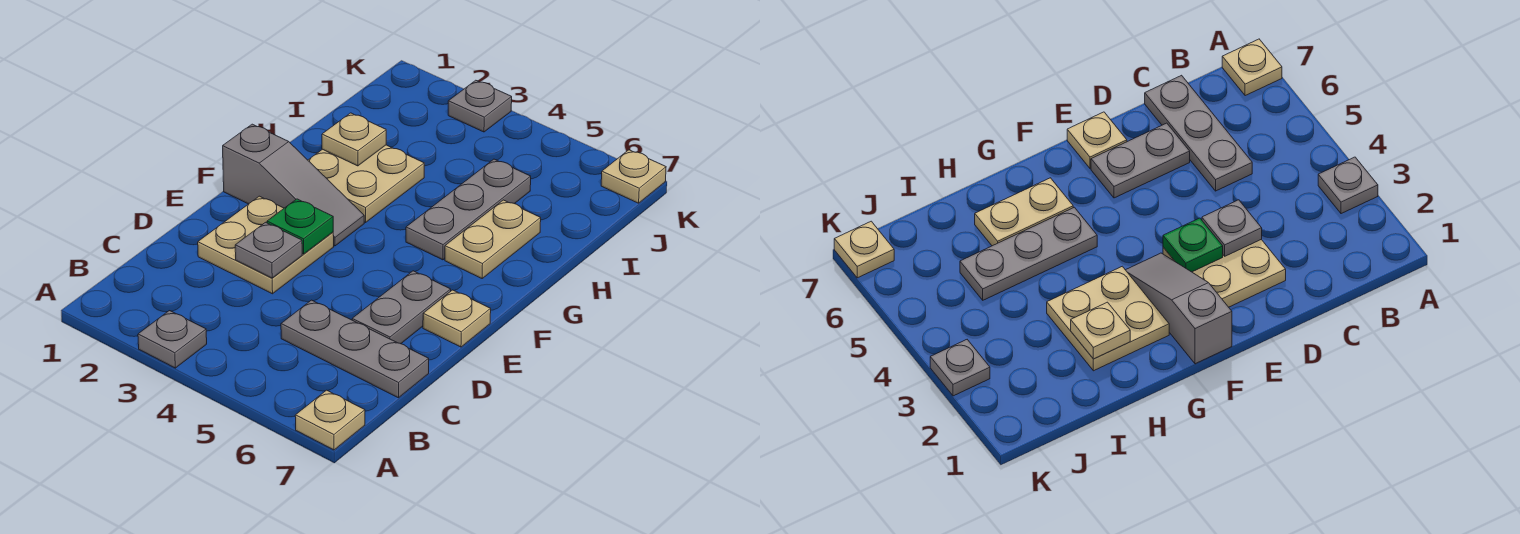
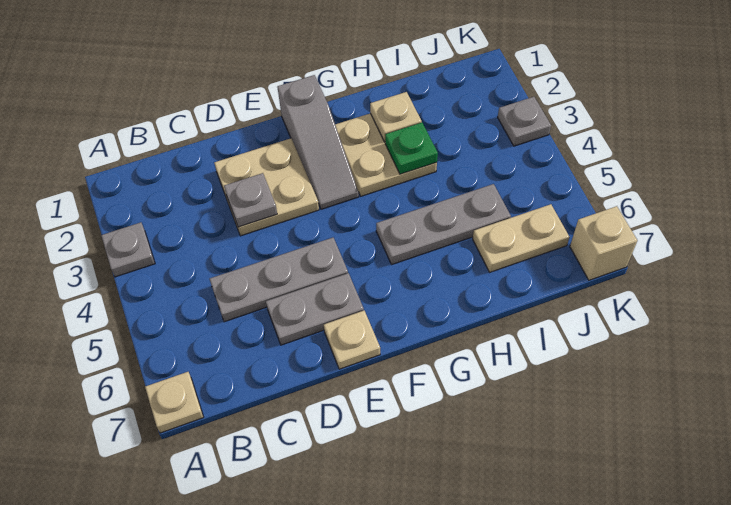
grey plate C5:C7 level 1 -> grey plate C5:E5 level 1
green plate E3 level 2 -> green plate H3 level 2
tan plate G6:H6 level 1 -> tan plate I6:J6 level 1
tan plate K7 level 1 -> tan brick K7 level 1

